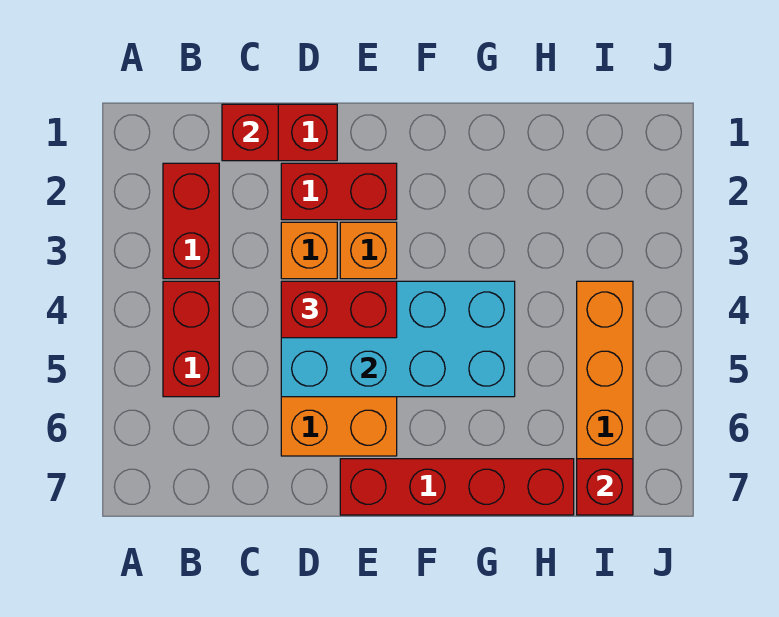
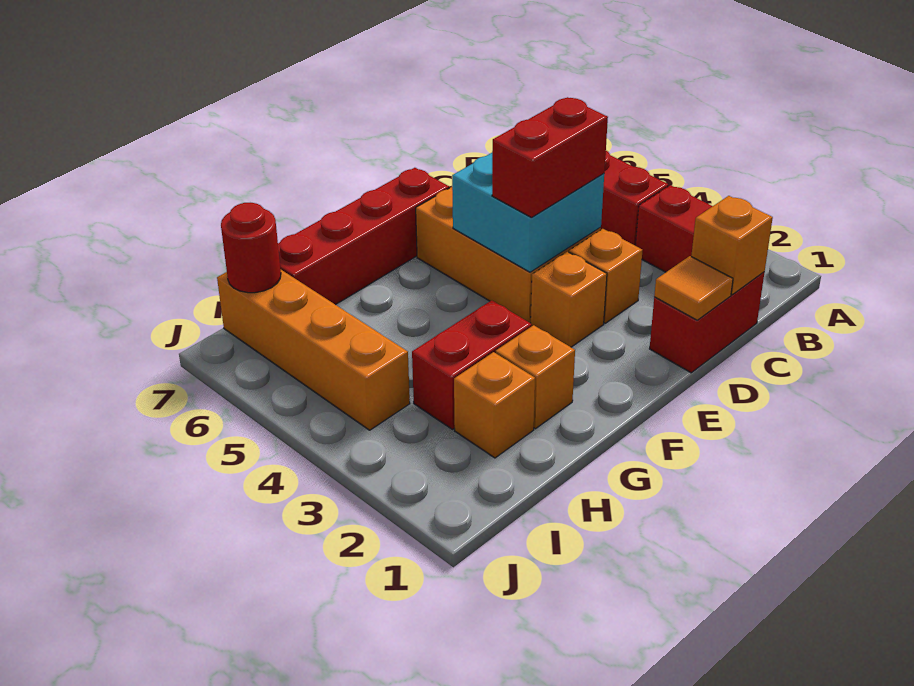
red brick C1 level 2 -> orange brick C1 level 2
none -> orange tile D1 level 2
red brick D2:E2 level 1 -> red brick G3:H3 level 1
cyan brick D4:G5 level 2 -> cyan brick D4:E5 level 2
none -> orange brick G2 level 1
none -> orange brick H2 level 1
red brick I7 level 2 -> red round brick I7 level 2

